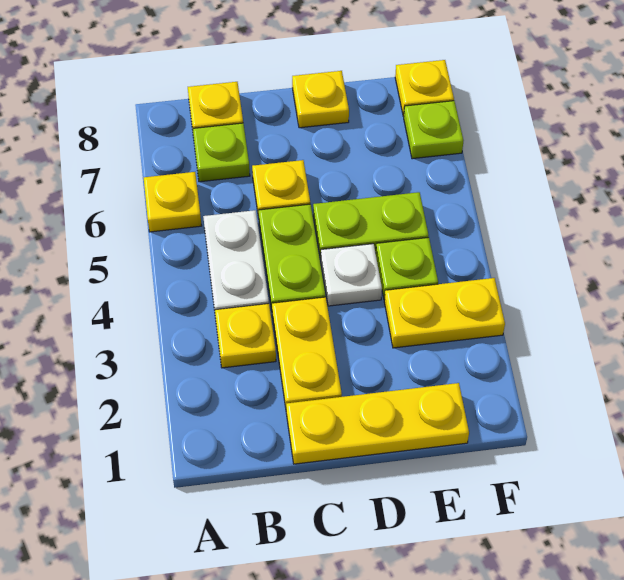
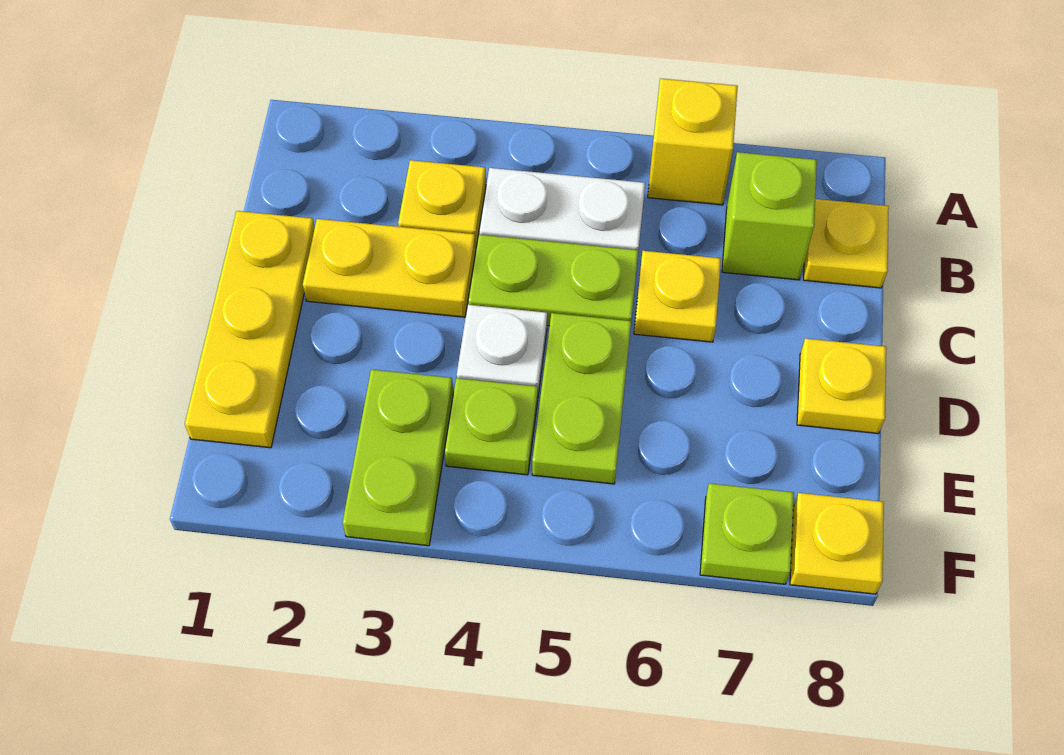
yellow plate A6 level 1 -> yellow brick A6 level 1
lime plate B7 level 1 -> lime brick B7 level 1
yellow plate E3:F3 level 1 -> lime plate E3:F3 level 1

